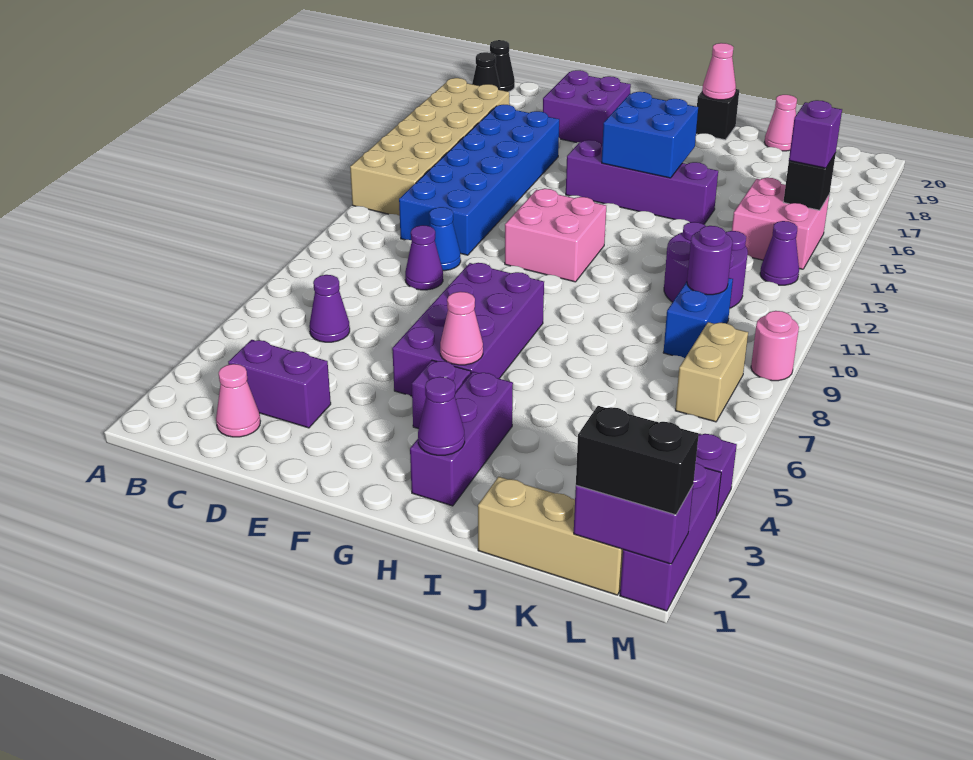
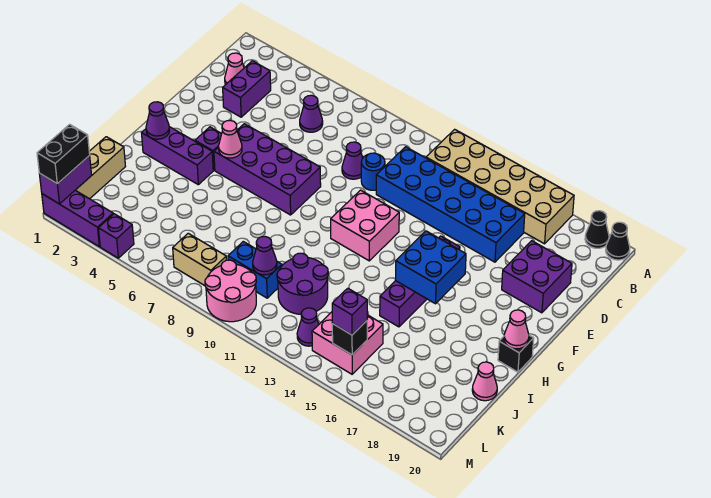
blue cone D10 level 1 -> blue round brick D10 level 1
purple round brick K10 level 2 -> purple cone K10 level 2
pink round brick M9 level 1 -> pink round brick L9:M10 level 1

